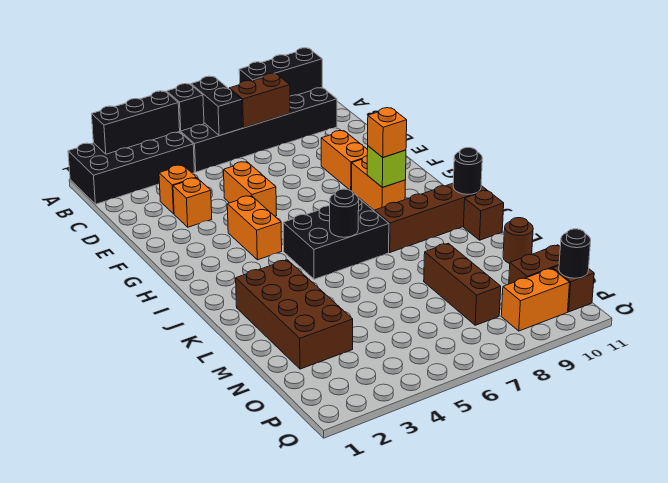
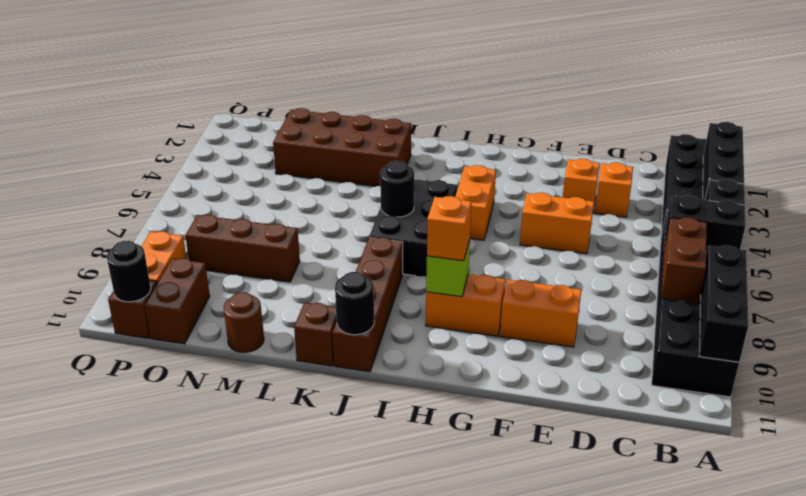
orange brick G4:H4 level 1 -> orange brick H4:H5 level 1

